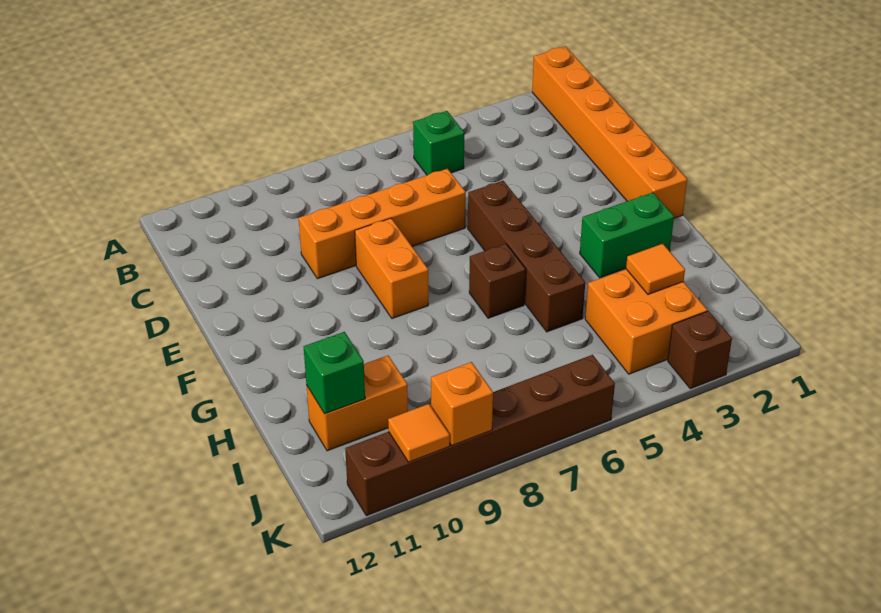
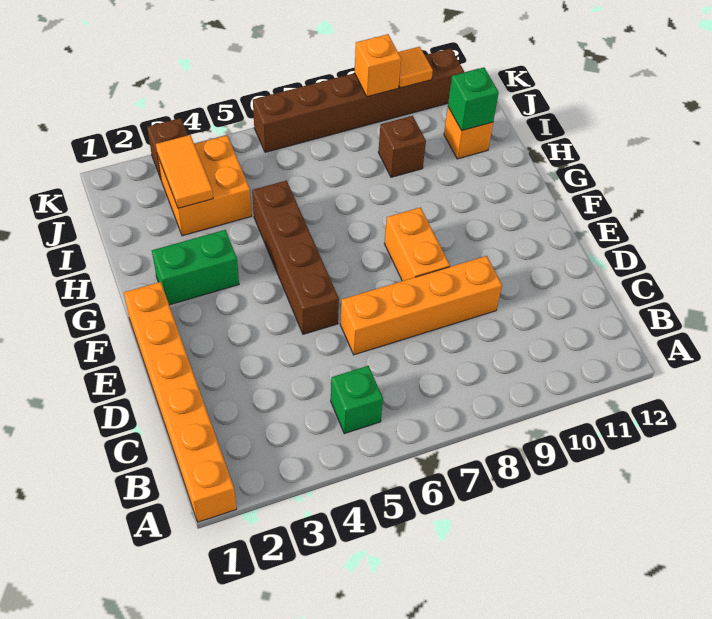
brown brick G6 level 1 -> brown brick I9 level 1
orange tile I3 level 2 -> orange tile I3:J3 level 2
orange brick I10:I11 level 1 -> orange brick I11 level 1

